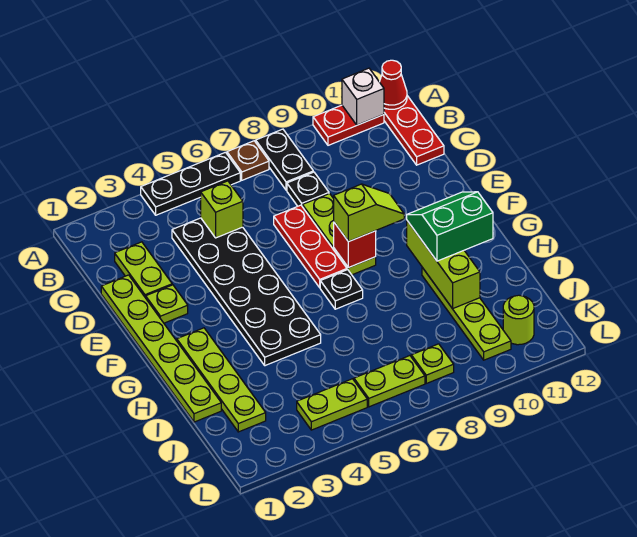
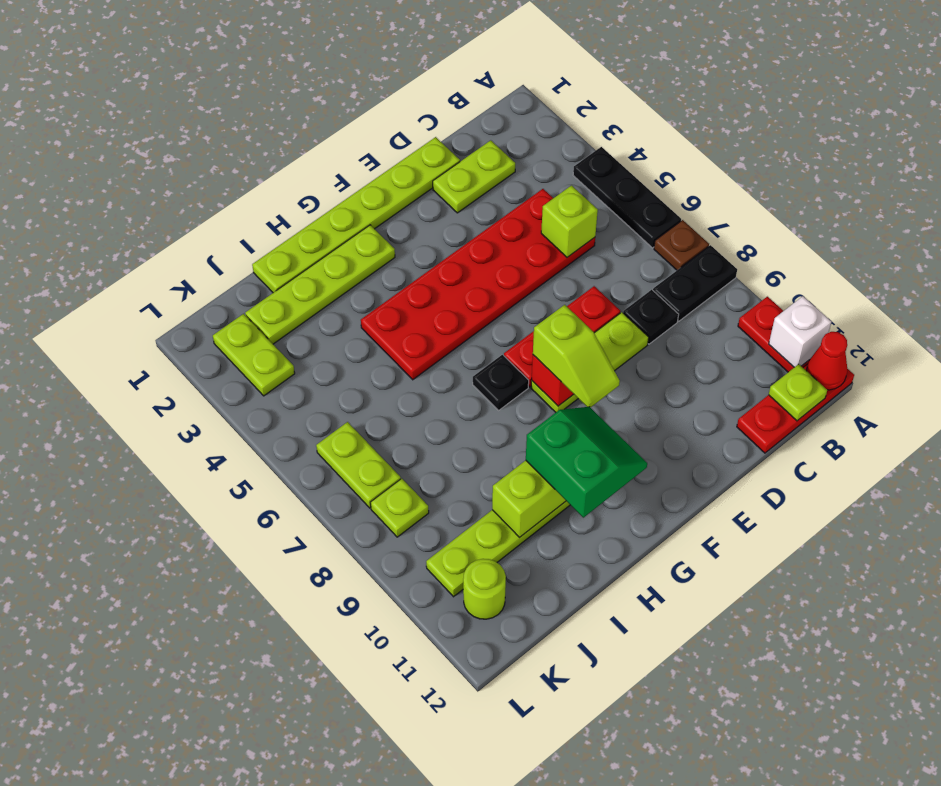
black plate C4:H5 level 1 -> red plate C4:H5 level 1
lime plate E2 level 1 -> lime plate B12 level 2
lime plate K4:K5 level 1 -> lime plate K2:K3 level 1

